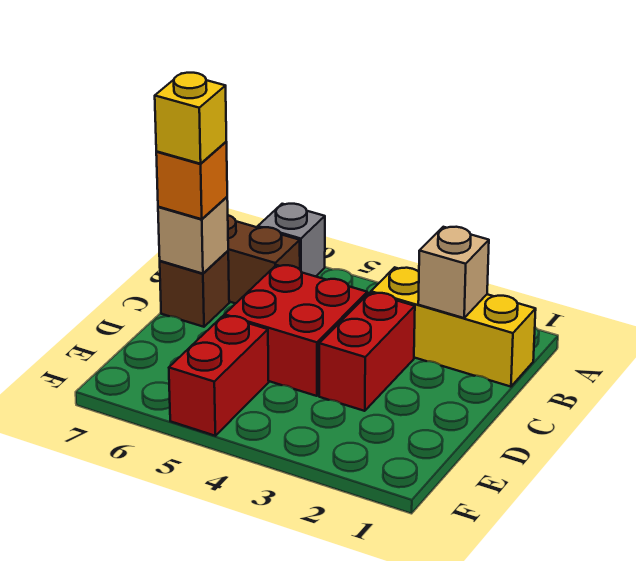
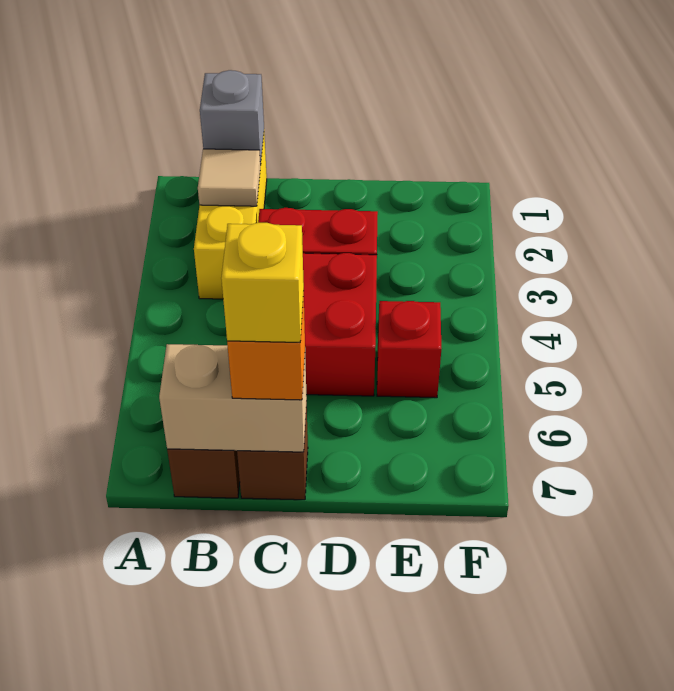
grey brick A6 level 1 -> grey brick B1 level 2
tan brick B2 level 2 -> tan tile B2 level 2
tan brick C7 level 2 -> tan brick B7:C7 level 2
red brick E5:F5 level 1 -> red brick E5 level 1

